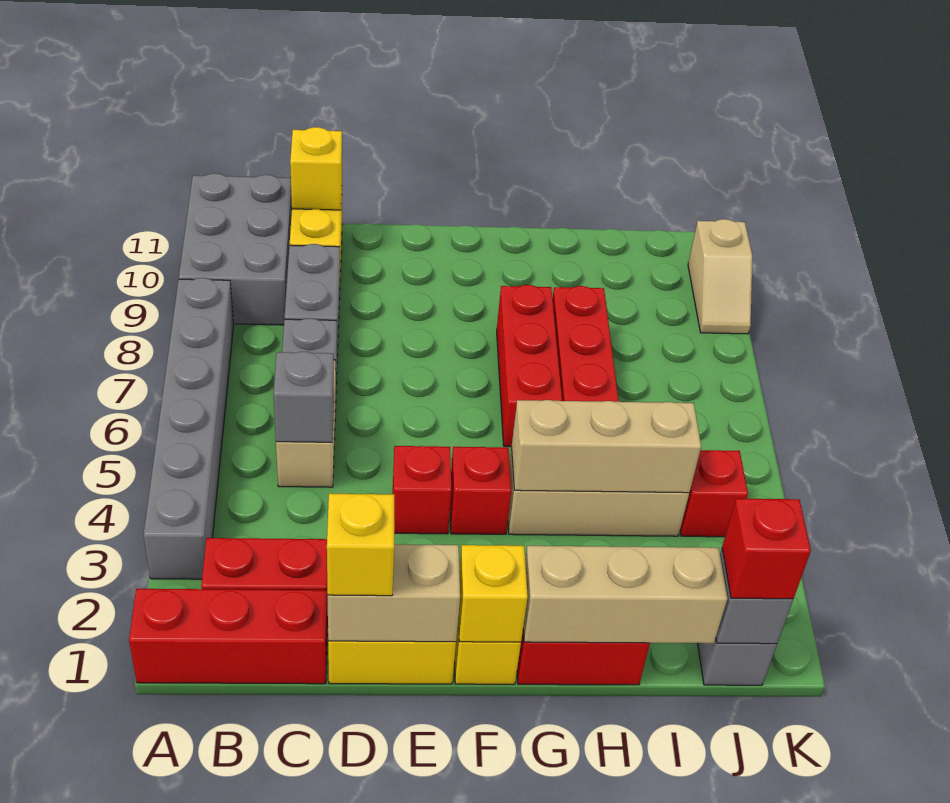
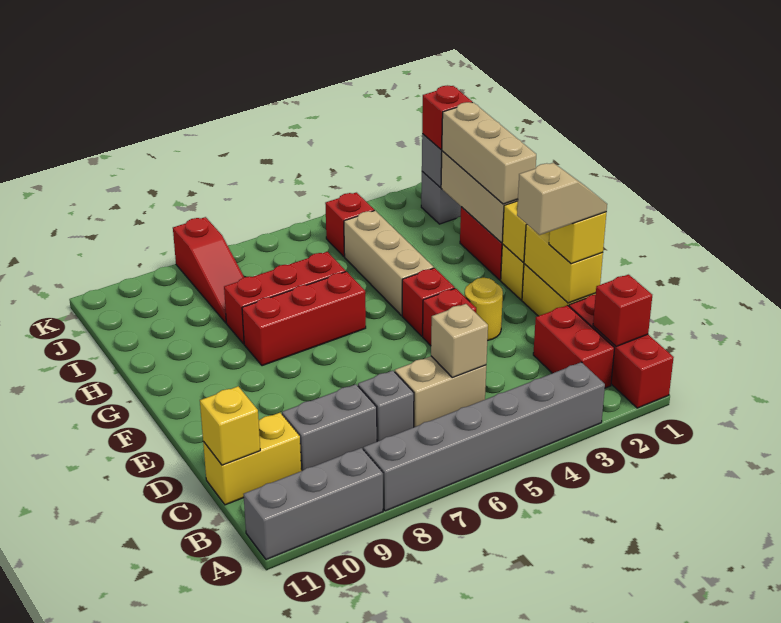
grey brick A9:B11 level 1 -> grey brick A9:A11 level 1
none -> red brick B1 level 2
grey brick C5 level 2 -> tan brick C5 level 2
tan brick D1:E1 level 2 -> yellow brick D1:E1 level 2
none -> yellow round brick E3 level 1
tan brick G4:I4 level 2 -> tan brick G1:I1 level 3
none -> red slope I8:K8 level 1 top K
tan slope K9:K10 level 1 top 10 -> tan slope D1:D2 level 4 top 2

